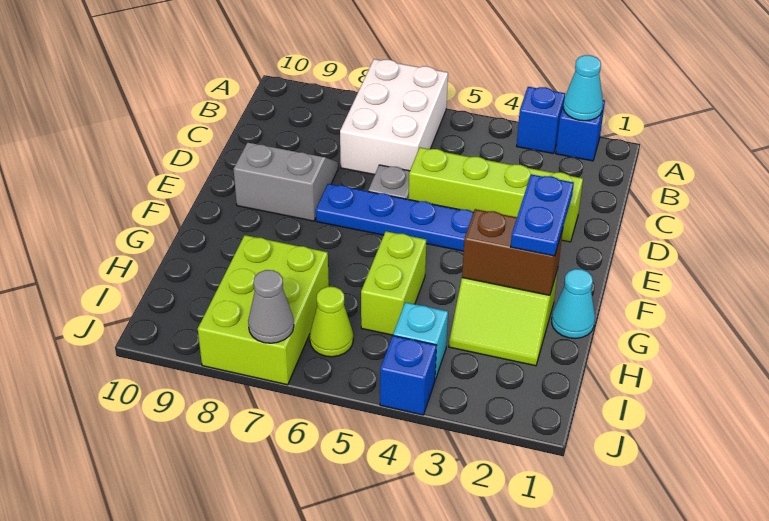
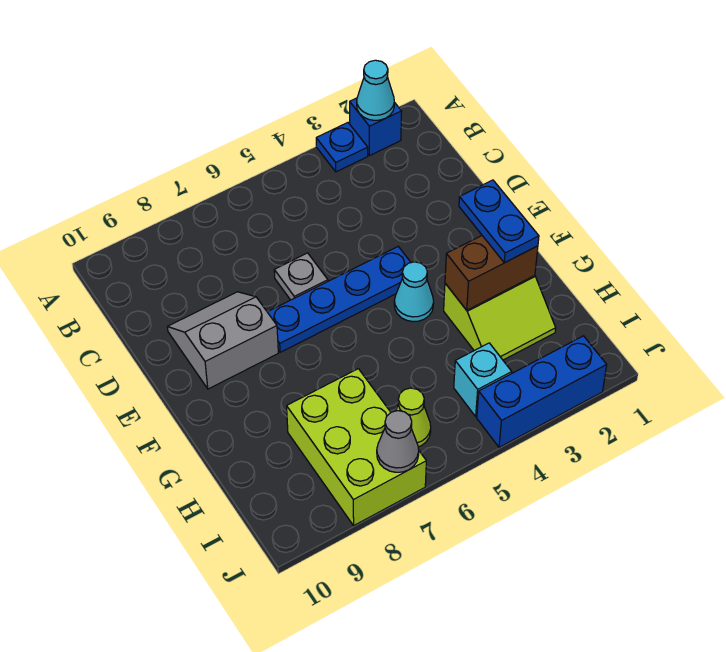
blue brick A3 level 1 -> blue plate A3 level 1
white brick A6:C7 level 1 -> none
lime brick D2:D5 level 1 -> none
cyan cone G1 level 1 -> cyan cone F4 level 1
lime brick G5:H5 level 1 -> none
blue brick J4 level 1 -> blue brick J2:J4 level 1

